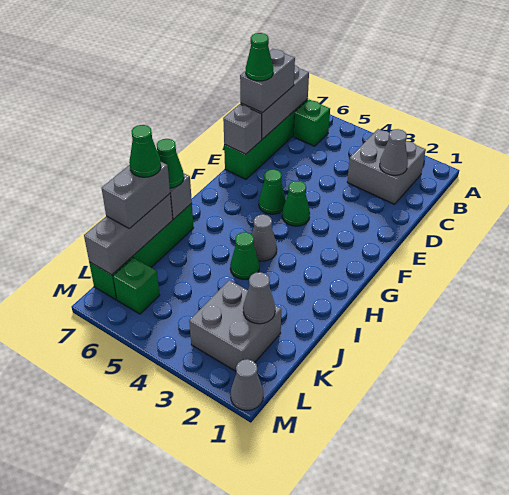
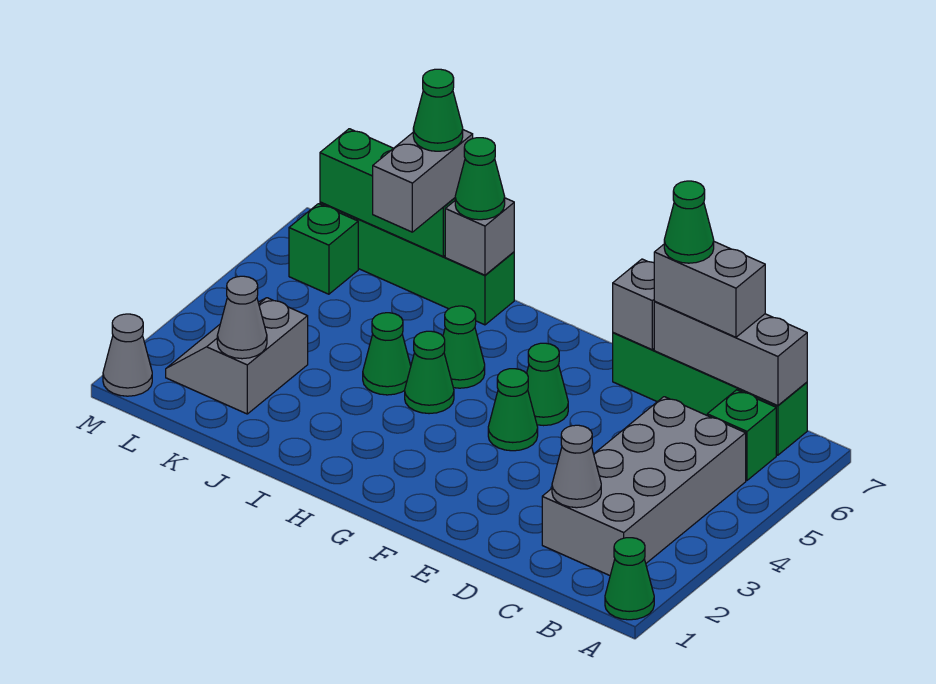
none -> green cone A1 level 1
grey brick B2:C3 level 1 -> grey brick B2:C5 level 1
grey cone H4 level 1 -> green cone H4 level 1
none -> green cone H5 level 1
grey brick J7:L7 level 2 -> green brick J7:L7 level 2
grey brick J7:K7 level 3 -> grey brick J6:J7 level 3
grey brick K2:L3 level 1 -> grey slope K2:L3 level 1 top K

